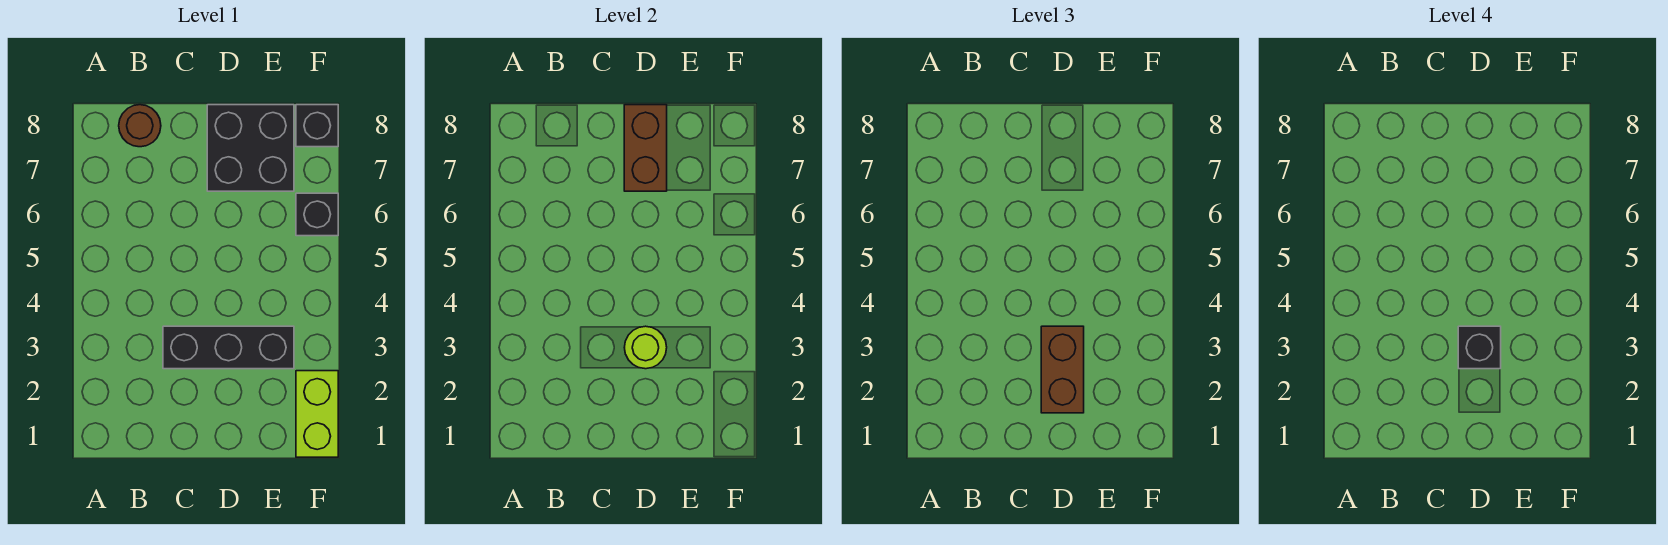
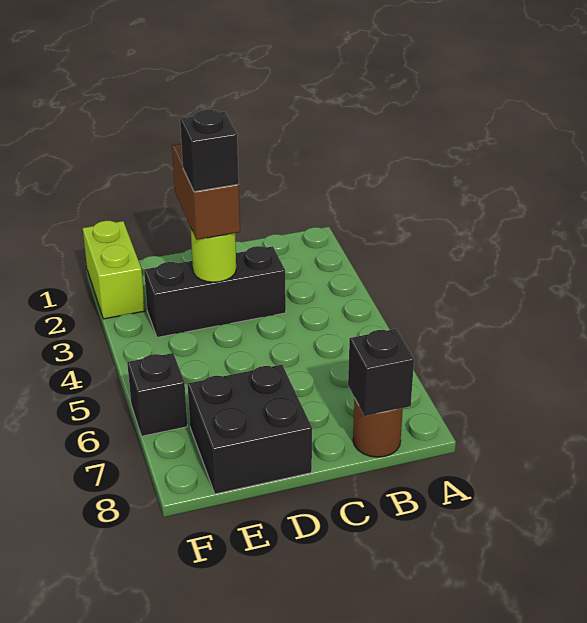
brown brick D7:D8 level 2 -> none
black brick F8 level 1 -> black brick B8 level 2

